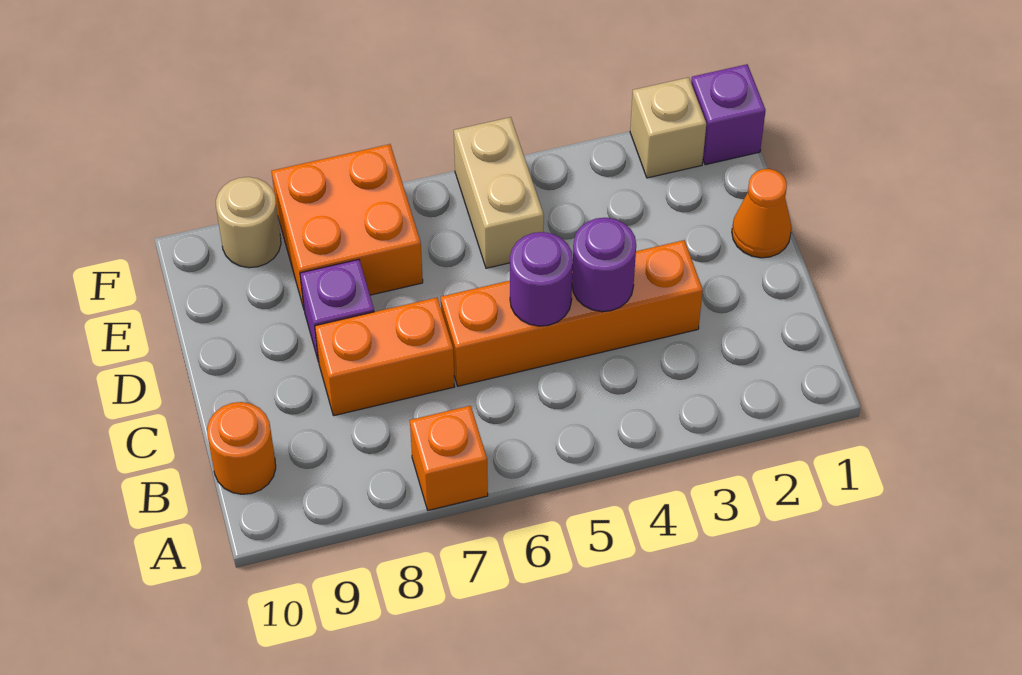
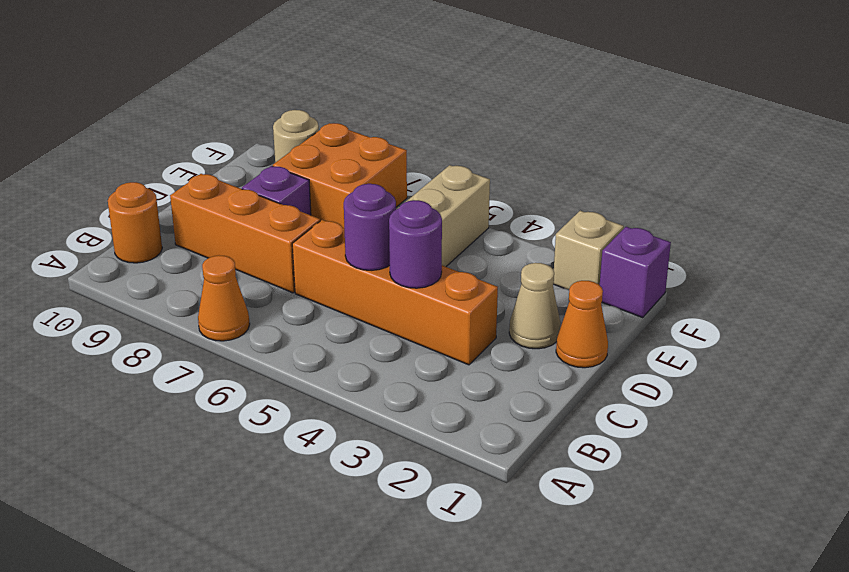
orange brick A7 level 1 -> orange cone A7 level 1
orange brick C7:C8 level 1 -> orange brick C7:C9 level 1
none -> tan cone D2 level 1

